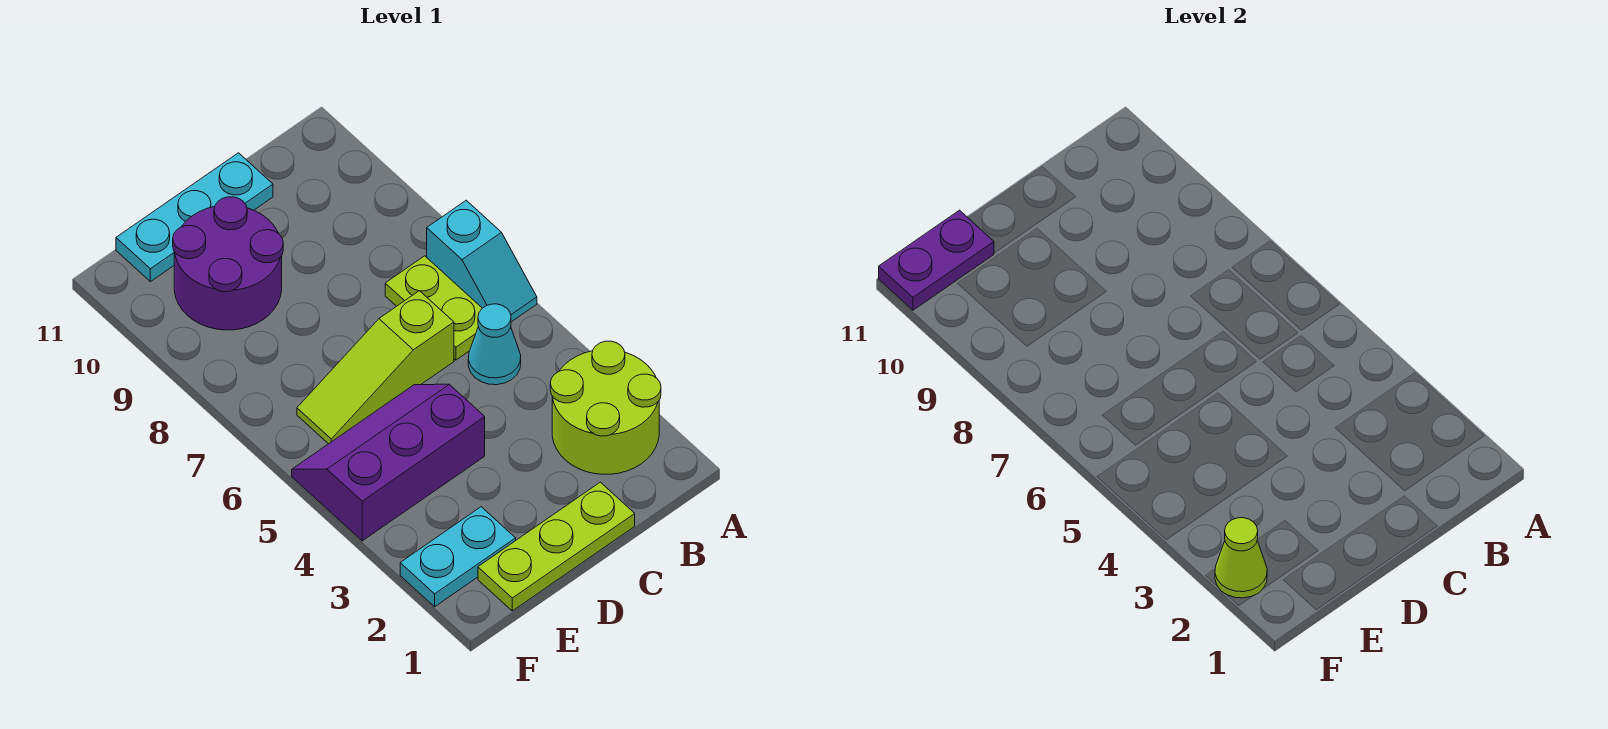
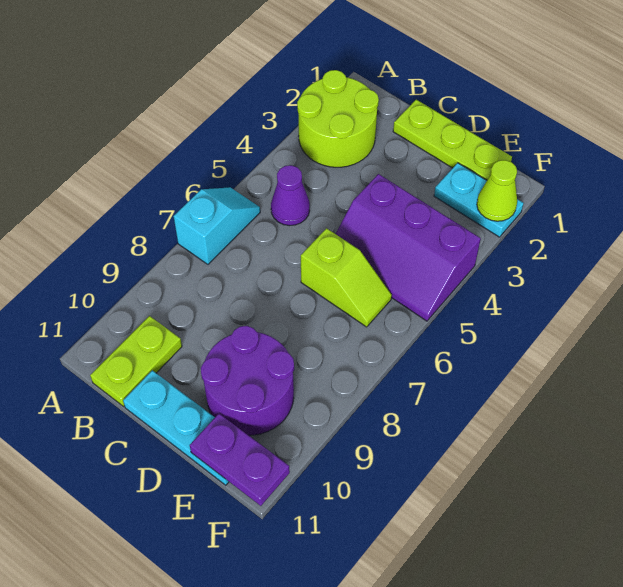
cyan cone B5 level 1 -> purple cone B5 level 1
lime plate B6:B7 level 1 -> lime plate B10:B11 level 1
lime slope C6:E6 level 1 top C -> lime slope D6:E6 level 1 top D

